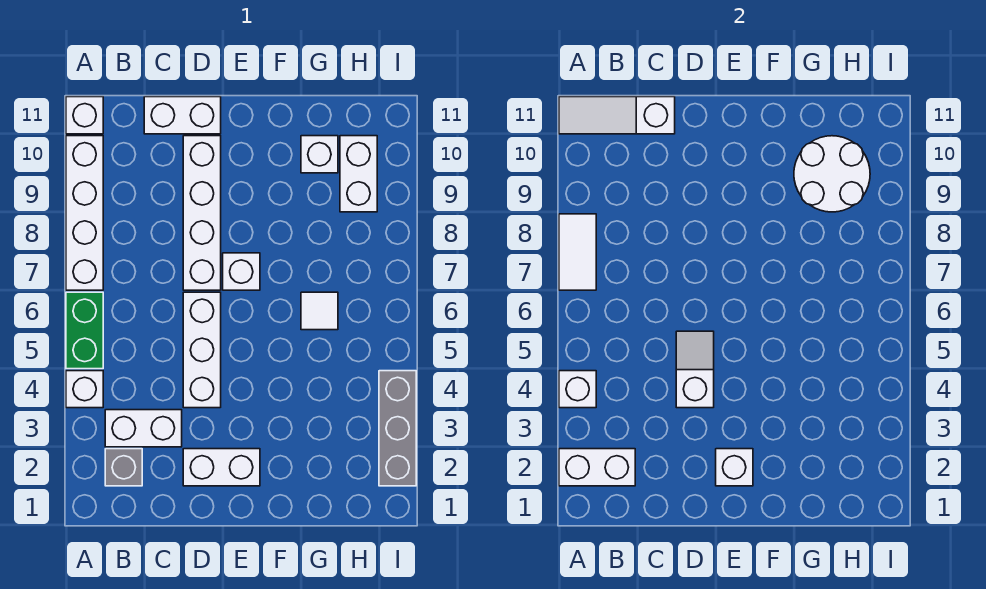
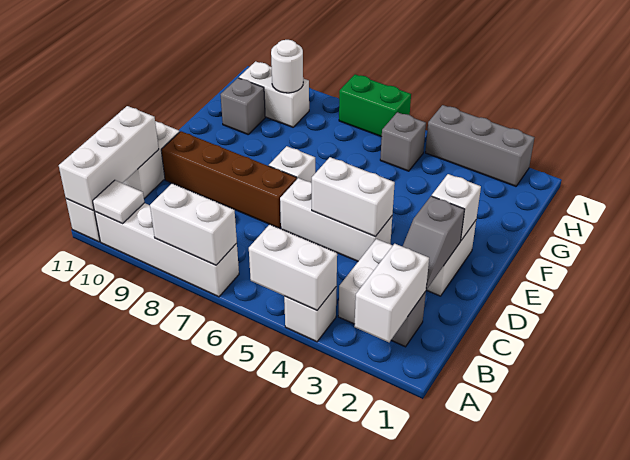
white brick A4 level 2 -> white brick A4:A5 level 2
green brick A5:A6 level 1 -> green brick I6:I7 level 1
white tile A7:A8 level 2 -> white brick A7:A8 level 2
white slope A11:C11 level 2 top C -> white brick A11:C11 level 2
none -> grey slope C2:D2 level 2 top D
white slope D4:D5 level 2 top 4 -> white brick D4:D5 level 2
white brick D7:D10 level 1 -> brown brick D7:D10 level 1
white tile G6 level 1 -> white tile A10 level 2
white round brick G9:H10 level 2 -> white round brick H9 level 2
white brick G10 level 1 -> grey brick G10 level 1
none -> grey brick H5 level 1

